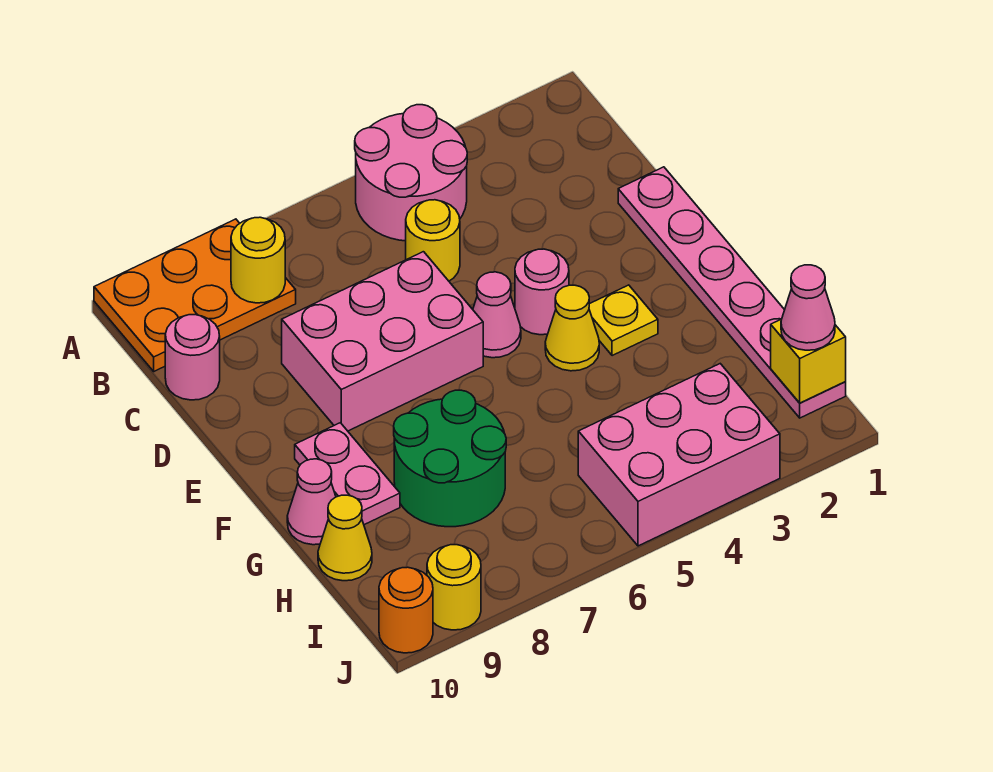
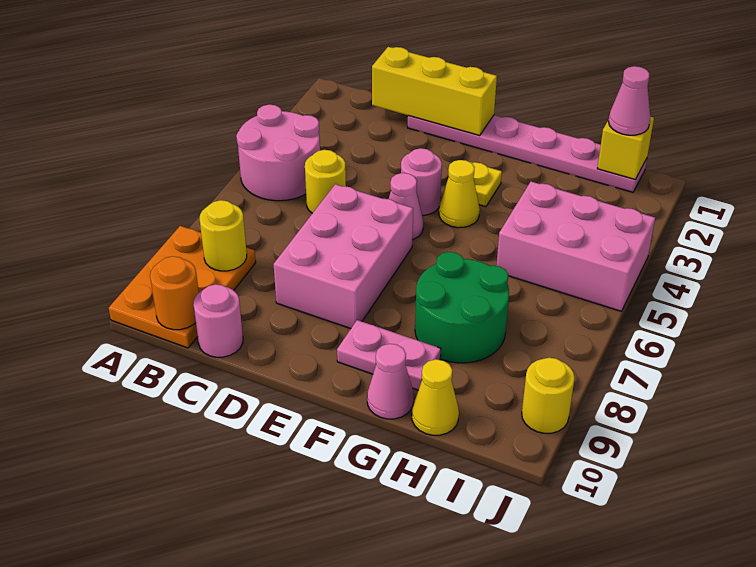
none -> yellow brick C1:E1 level 2
pink brick I3:J5 level 1 -> pink brick H4:J5 level 1
orange round brick J10 level 1 -> orange round brick B10 level 2

